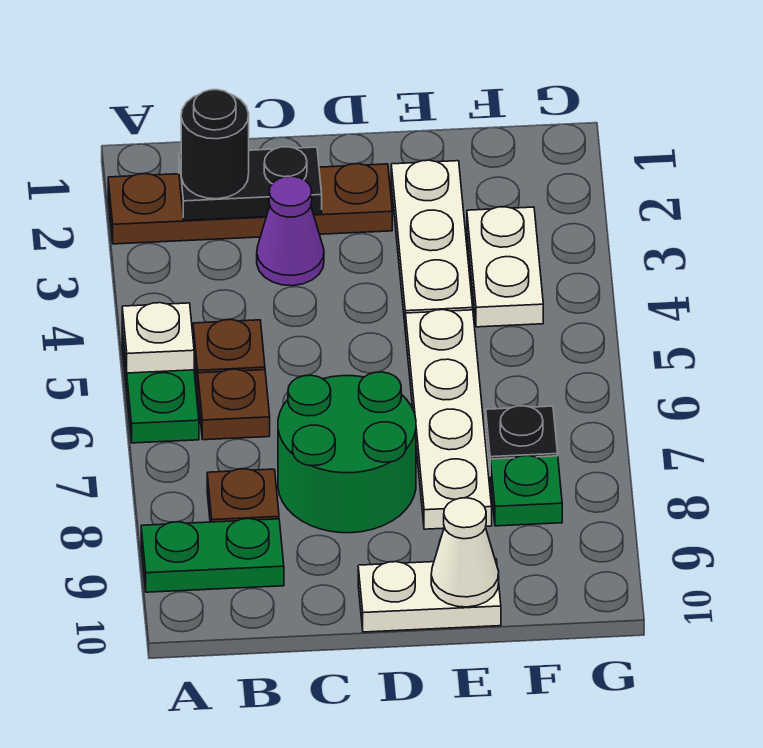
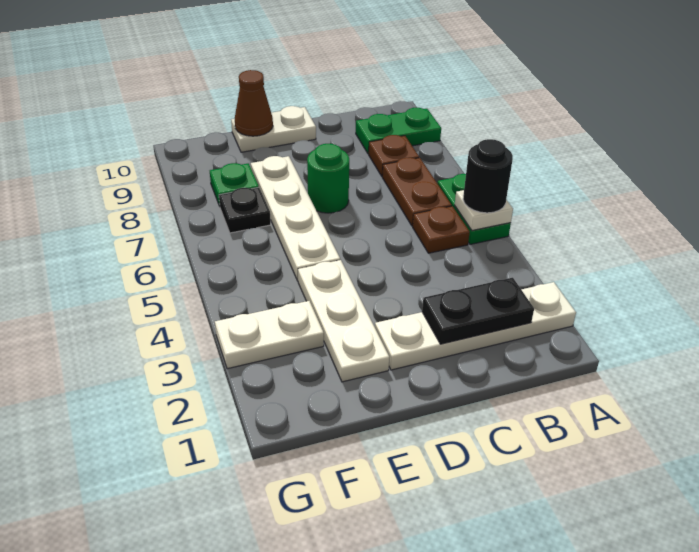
brown plate A2:D2 level 1 -> white plate A2:D2 level 1
black round brick B2 level 3 -> black round brick A5 level 3
brown plate B6 level 1 -> brown plate B6:B7 level 1
purple cone C3 level 1 -> none
green round brick C7:D8 level 1 -> green round brick D7 level 1
white cone E10 level 2 -> brown cone E10 level 2
white plate F3:F4 level 1 -> white plate F3:G3 level 1

